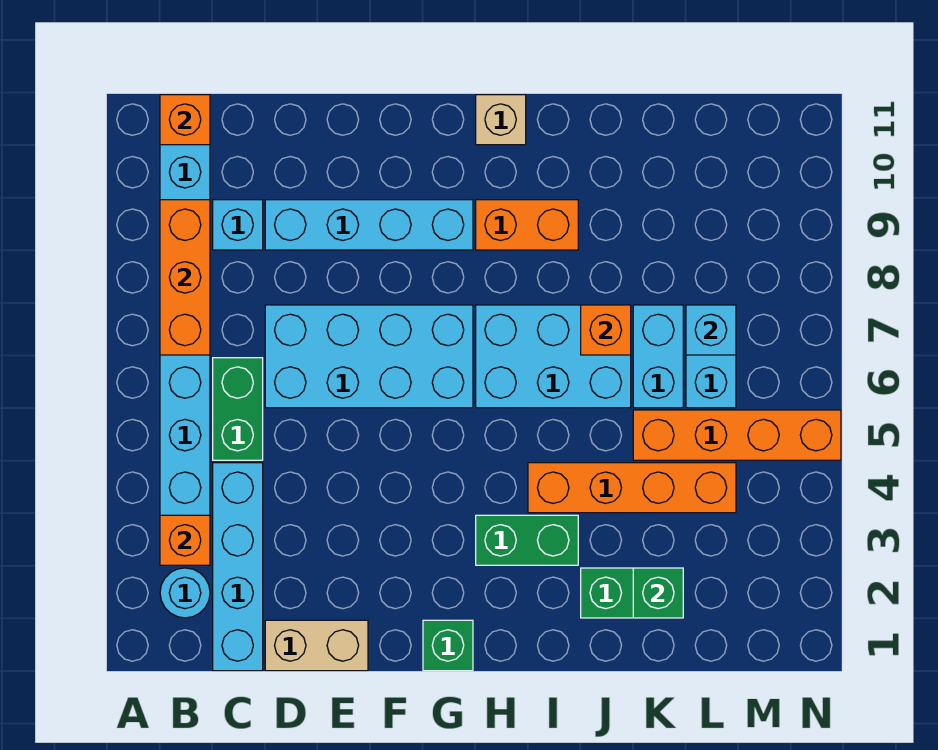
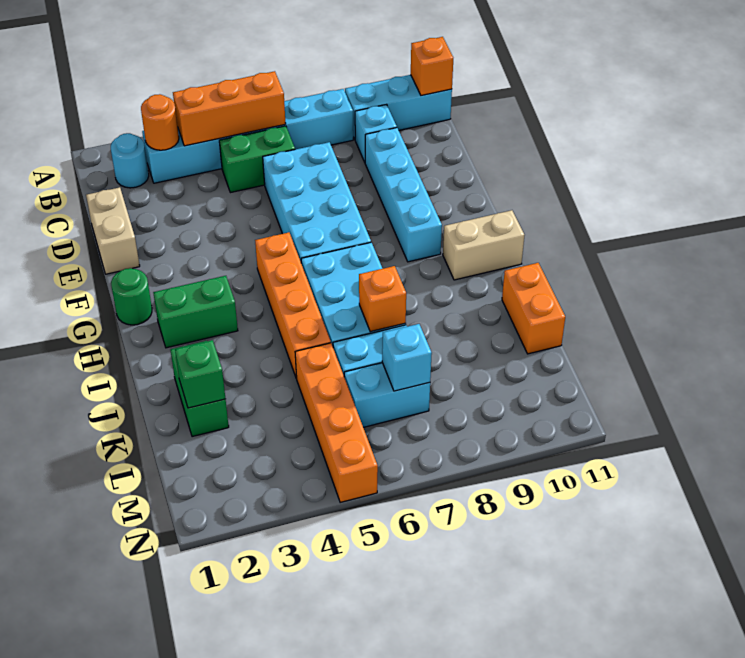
orange brick B3 level 2 -> orange round brick B3 level 2
orange brick B7:B9 level 2 -> orange brick B4:B6 level 2
cyan brick C1:C4 level 1 -> none
green brick G1 level 1 -> green round brick G1 level 1
green brick H3:I3 level 1 -> green brick H2:H3 level 1
orange brick H9:I9 level 1 -> orange brick J11:K11 level 1
tan brick H11 level 1 -> tan brick H10:H11 level 1
orange brick I4:L4 level 1 -> orange brick G5:J5 level 1

